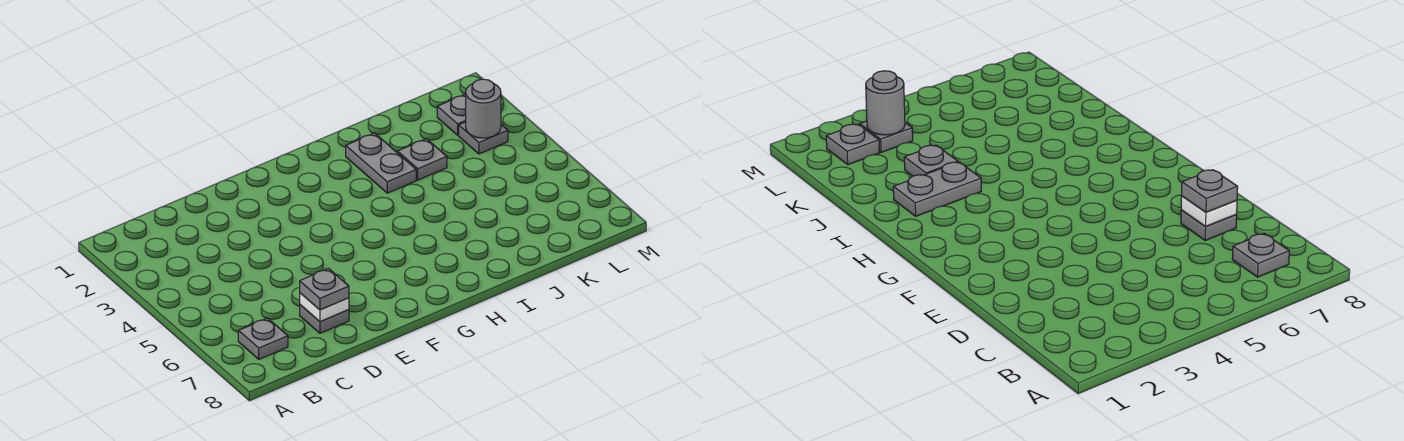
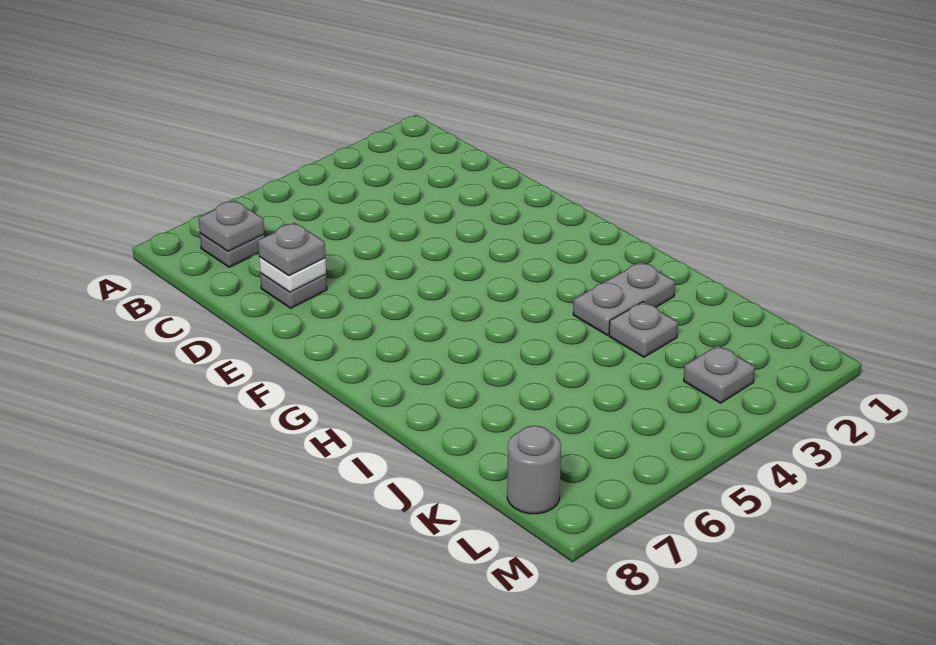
grey plate L2 level 1 -> grey plate B7 level 2
grey round brick L3 level 2 -> grey round brick L8 level 1

